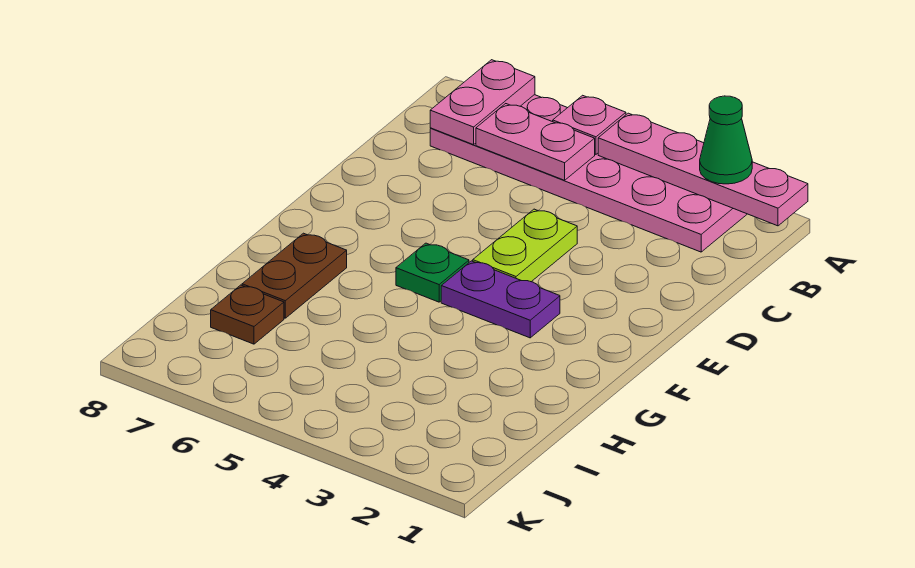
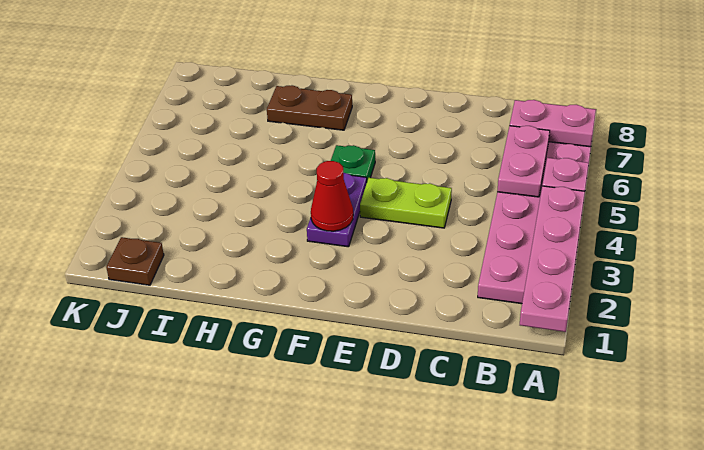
green cone A2 level 3 -> none
none -> red cone F3 level 2
brown plate I7 level 1 -> brown plate J1 level 1

